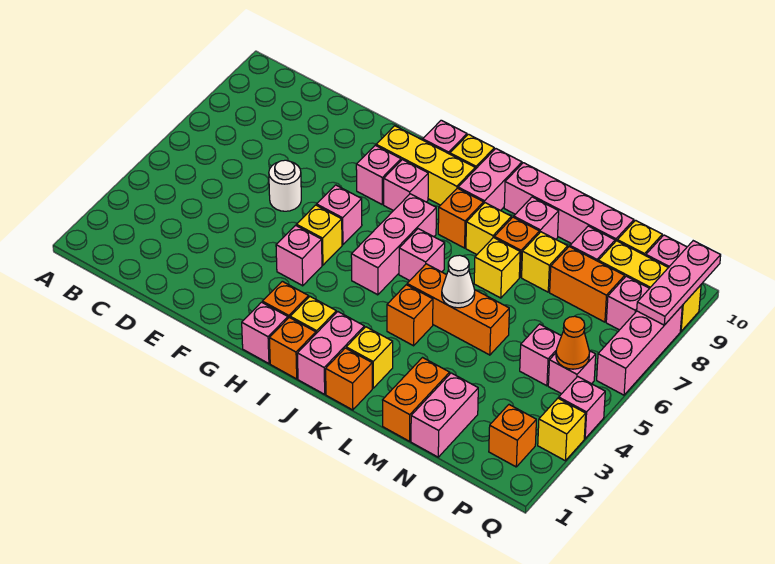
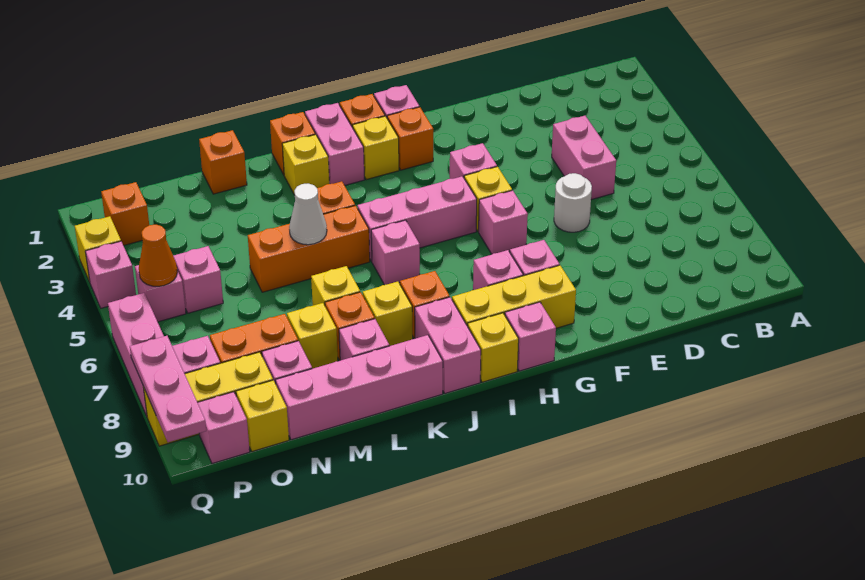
pink brick I5:I7 level 1 -> pink brick H5:J5 level 1
orange brick M1:M2 level 1 -> orange brick M1 level 1
pink brick N1:N2 level 1 -> pink brick D4:D5 level 1

